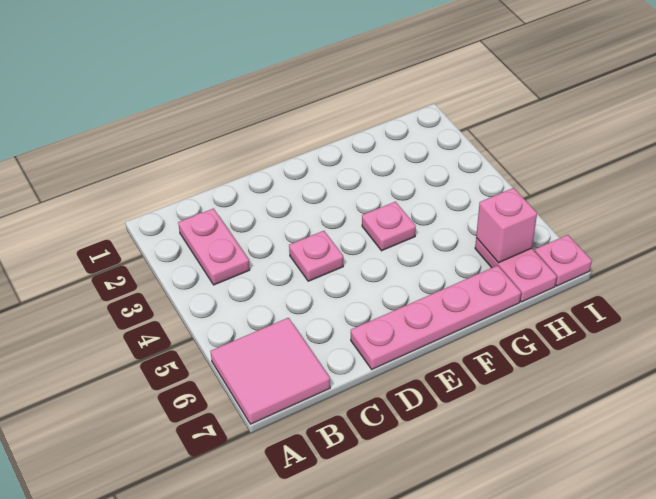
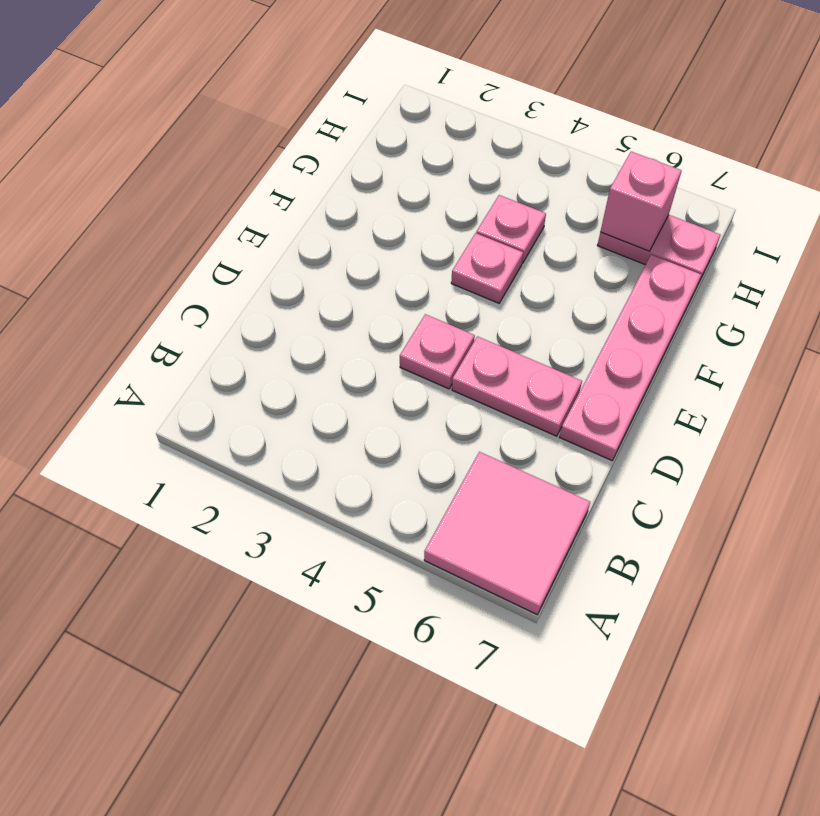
pink plate B2:B3 level 1 -> pink plate D5:D6 level 1
pink plate I7 level 1 -> pink plate G4 level 1

